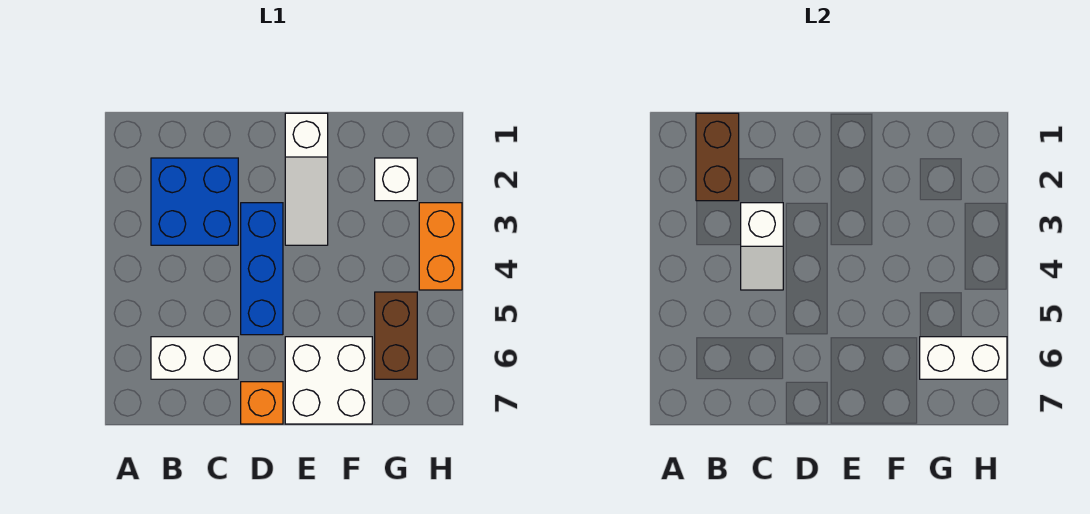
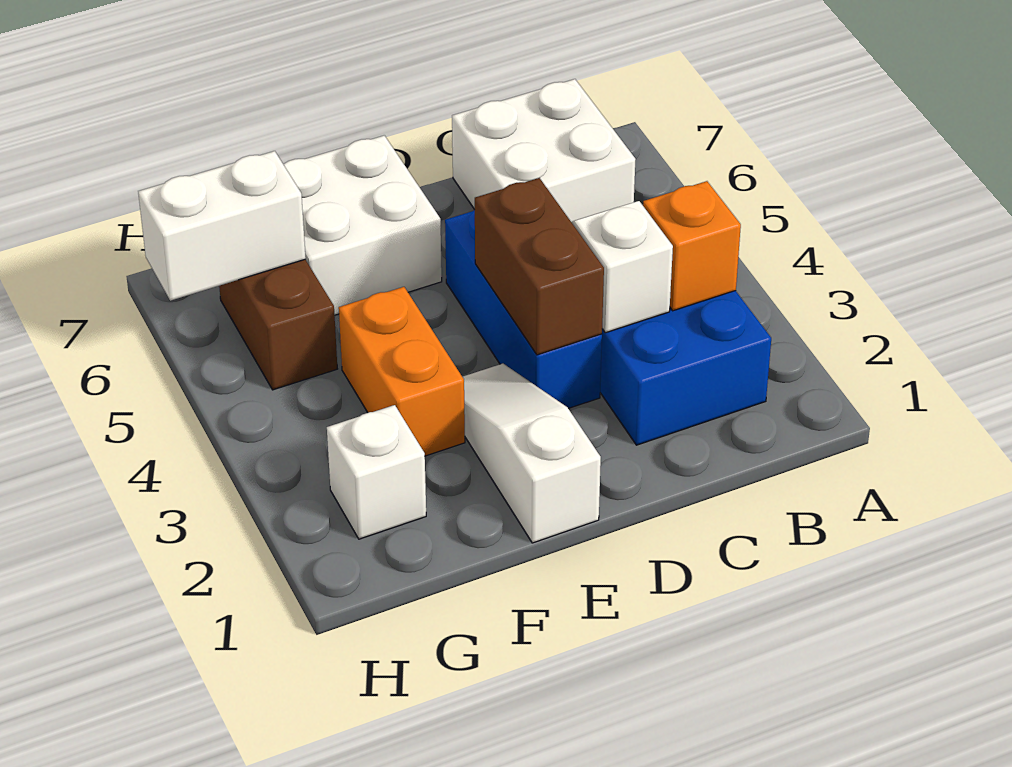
brown brick B1:B2 level 2 -> brown brick D3:D4 level 2
white brick B6:C6 level 1 -> white brick B6:C7 level 1
orange brick D7 level 1 -> orange brick B3 level 2
orange brick H3:H4 level 1 -> orange brick F3:F4 level 1

